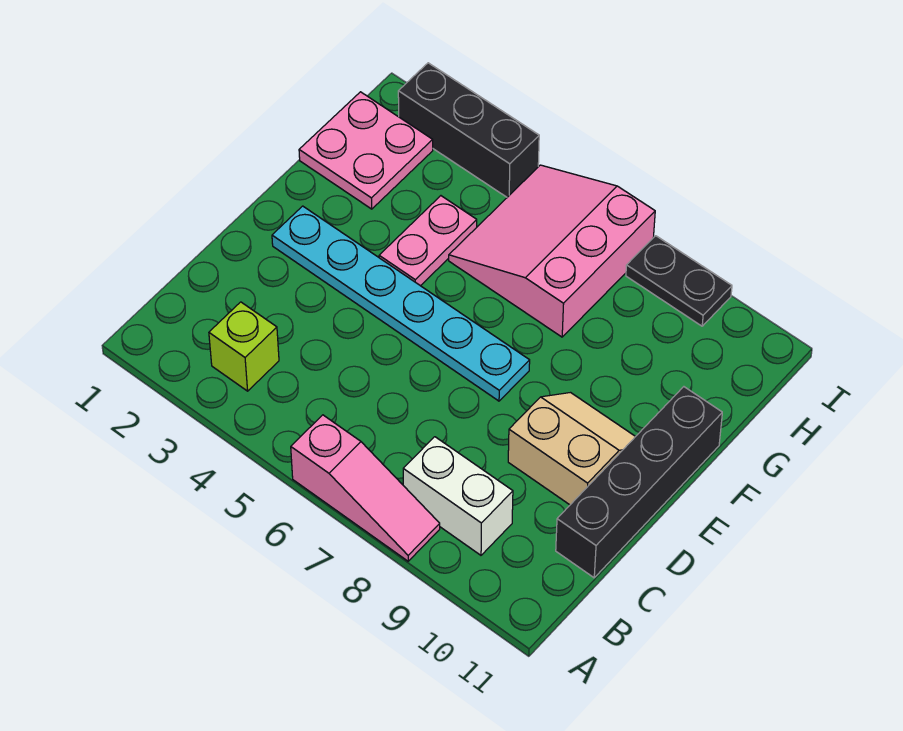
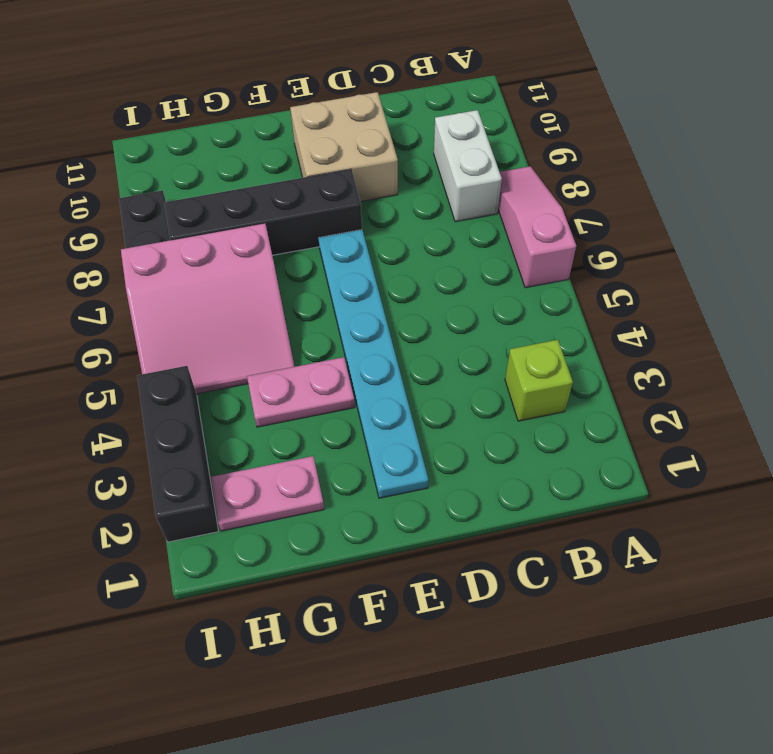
black brick C11:F11 level 1 -> black brick E8:H8 level 1
tan slope D9:E10 level 1 top D -> tan brick D9:E10 level 1
pink plate G1:H2 level 1 -> pink plate G2:H2 level 1

